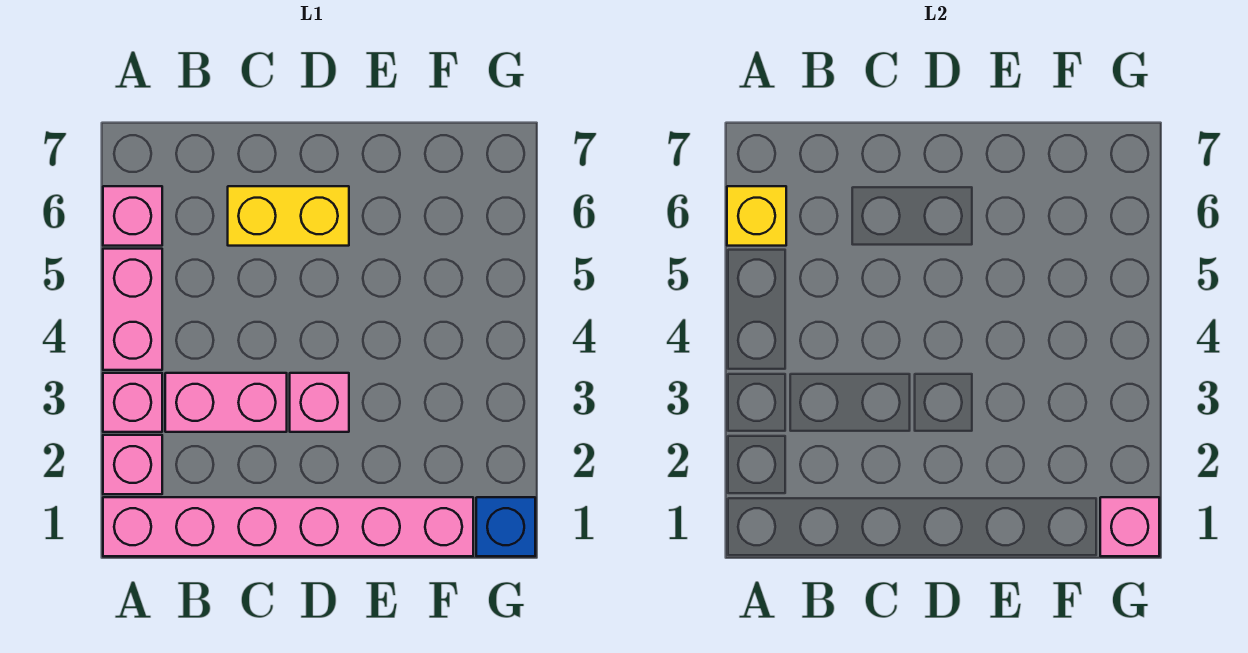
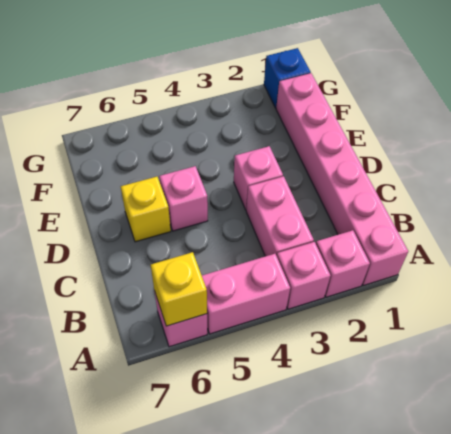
yellow brick C6:D6 level 1 -> yellow brick D6 level 1
pink brick G1 level 2 -> pink brick D5 level 1

